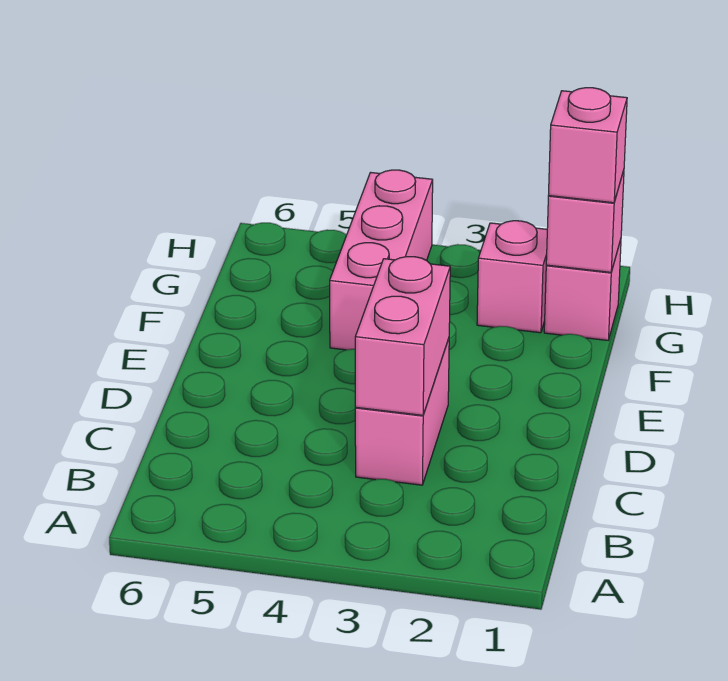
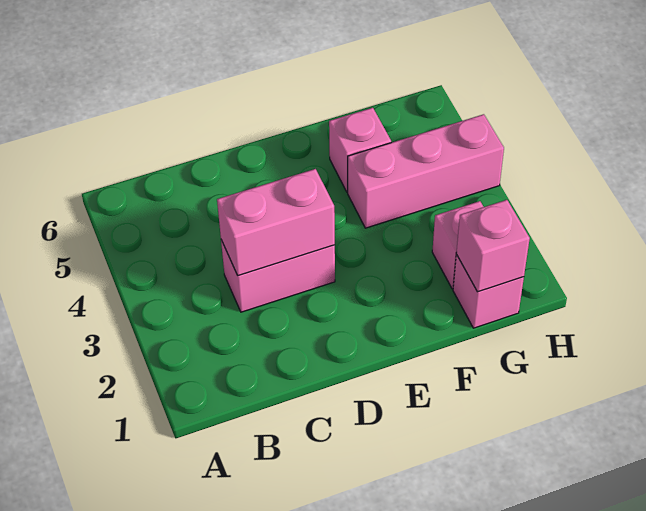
pink brick G1 level 3 -> pink brick F5 level 1

